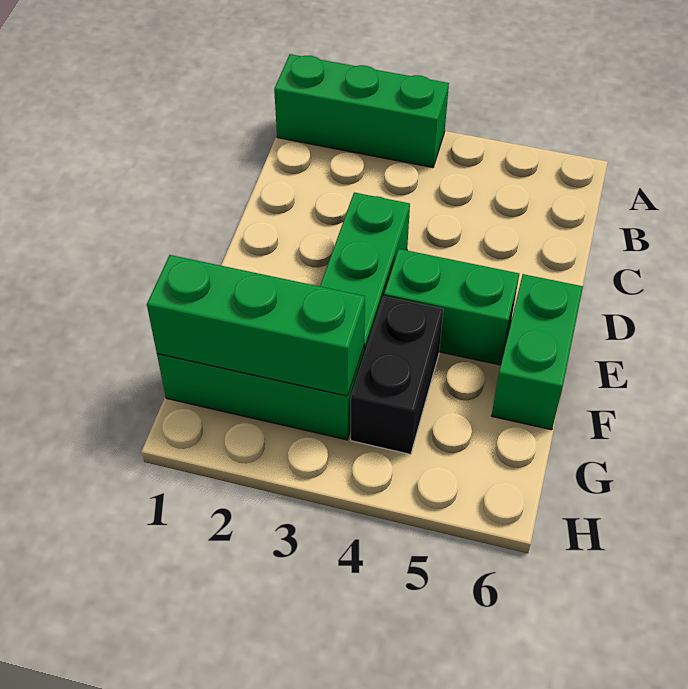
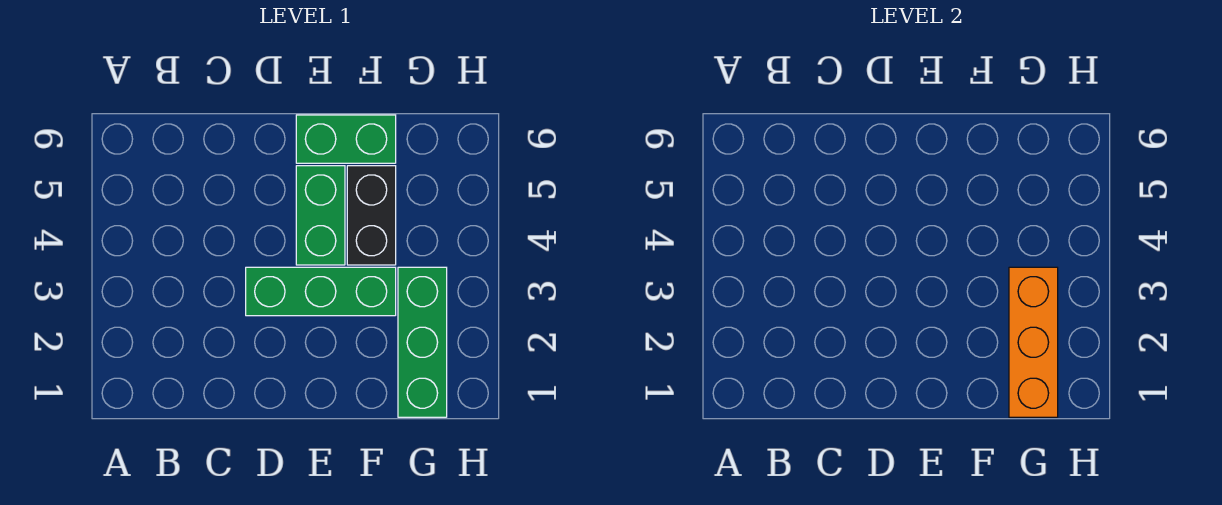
green brick A1:A3 level 1 -> none
black brick F4:G4 level 1 -> black brick F4:F5 level 1
green brick G1:G3 level 2 -> orange brick G1:G3 level 2

